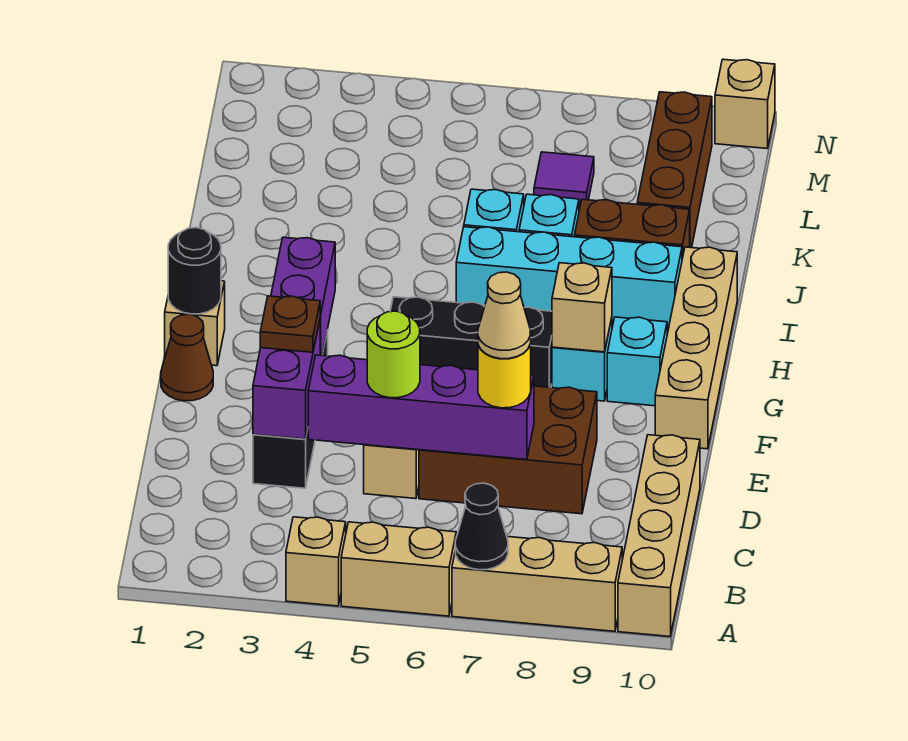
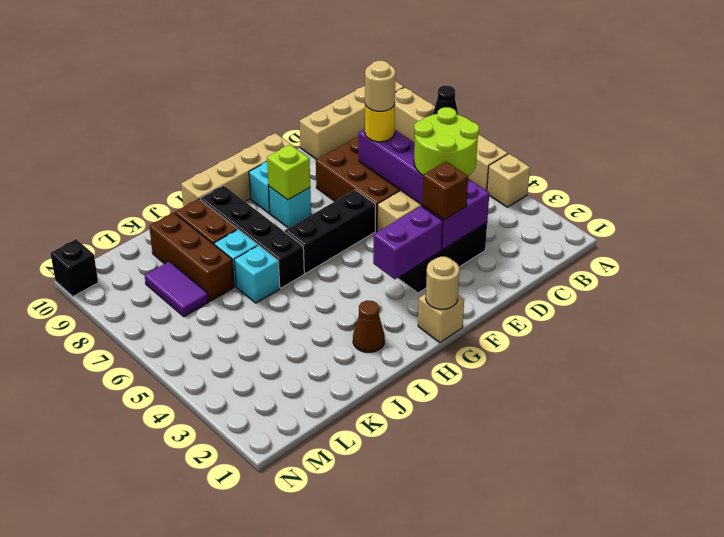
lime round brick D5 level 3 -> lime round brick C4:D5 level 3
tan cone D7 level 4 -> tan round brick D7 level 4
brown plate E3 level 3 -> brown brick E3 level 3
brown cone F1 level 1 -> brown cone I2 level 1
black round brick G1 level 2 -> tan round brick G1 level 2
black brick G5:G7 level 1 -> black brick F6:H6 level 1
tan brick G8 level 2 -> lime brick G8 level 2
cyan brick I6:I9 level 1 -> black brick I6:I9 level 1
brown brick K9:M9 level 1 -> brown brick K7:K9 level 1
purple tile L7 level 1 -> purple tile L7:L8 level 1
tan brick N10 level 1 -> black brick N10 level 1

